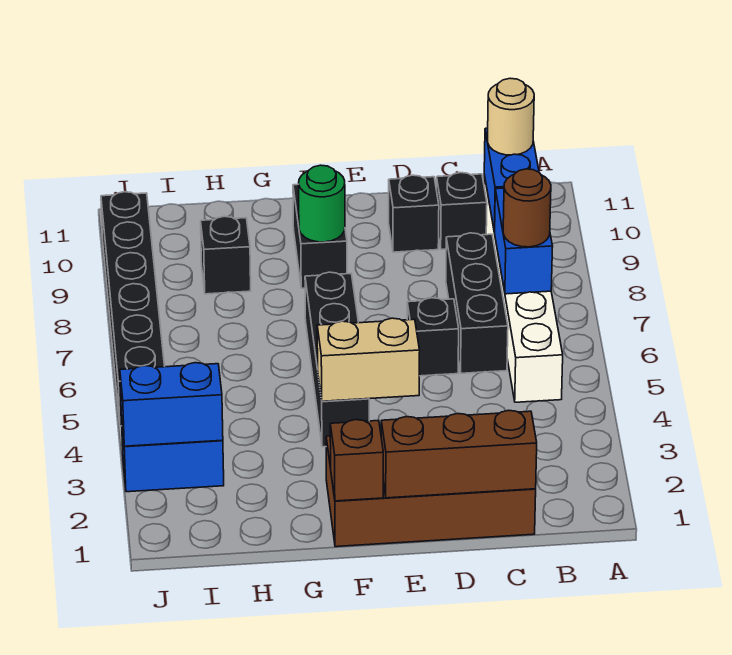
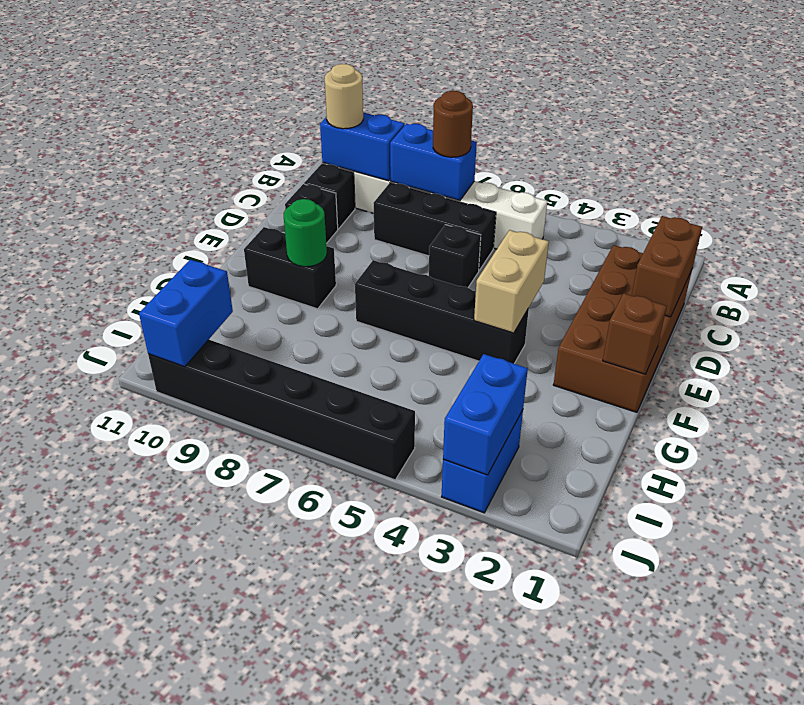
brown brick C1:E1 level 2 -> brown brick C1:D1 level 2
black brick H9 level 1 -> none
none -> blue brick I10:J10 level 2

